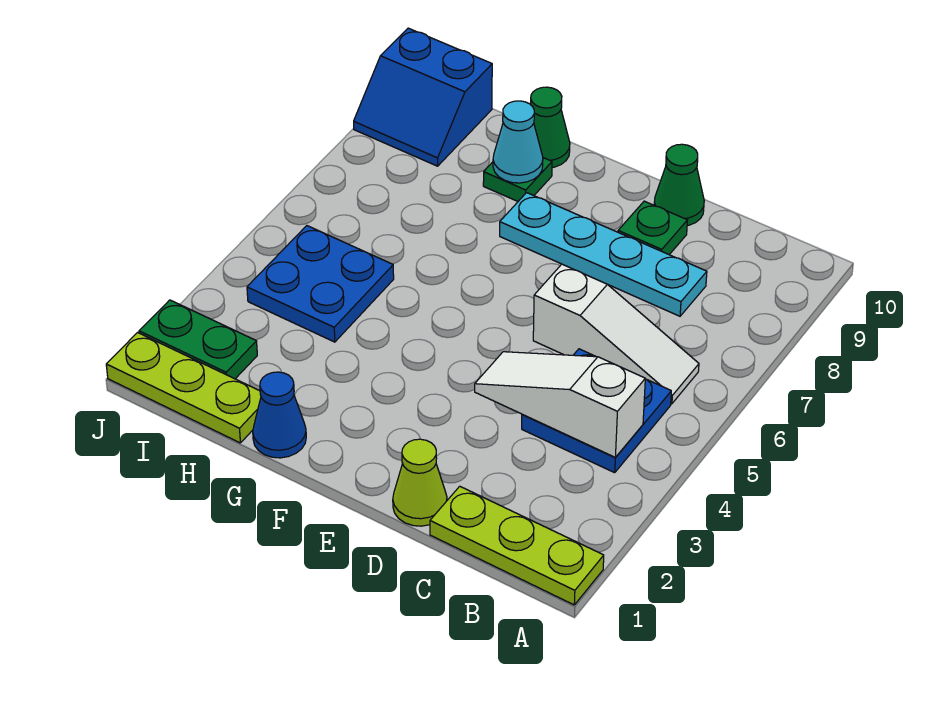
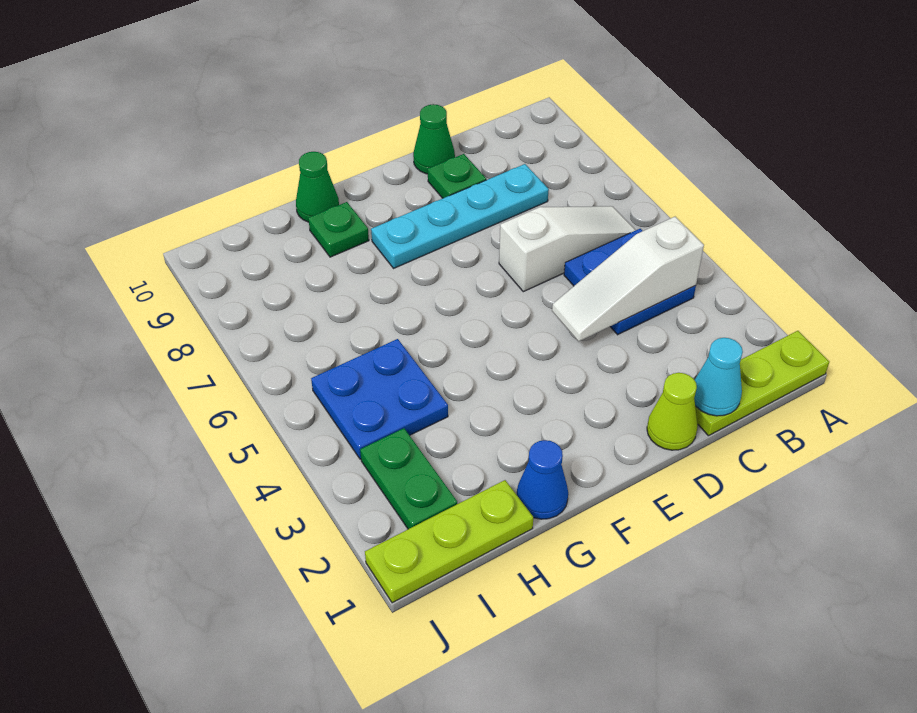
cyan cone G9 level 2 -> cyan cone C1 level 2
green plate I2:J2 level 1 -> green plate I2:I3 level 1
blue slope I9:J10 level 1 top 10 -> none

